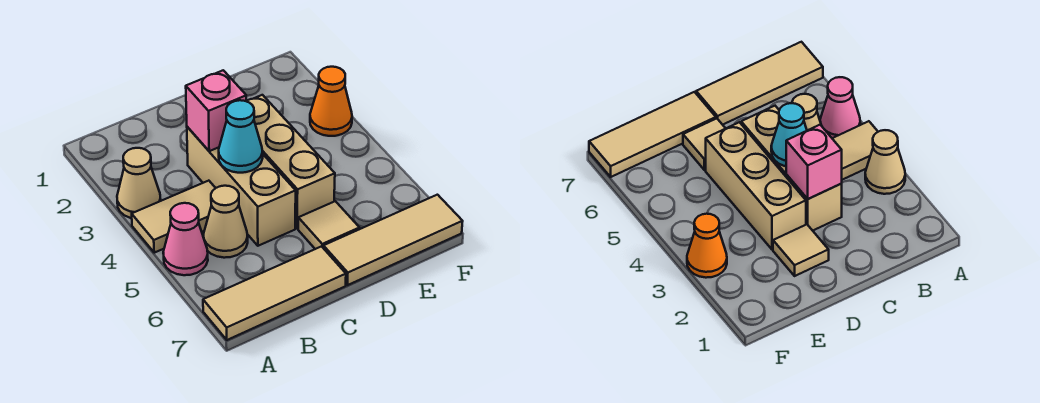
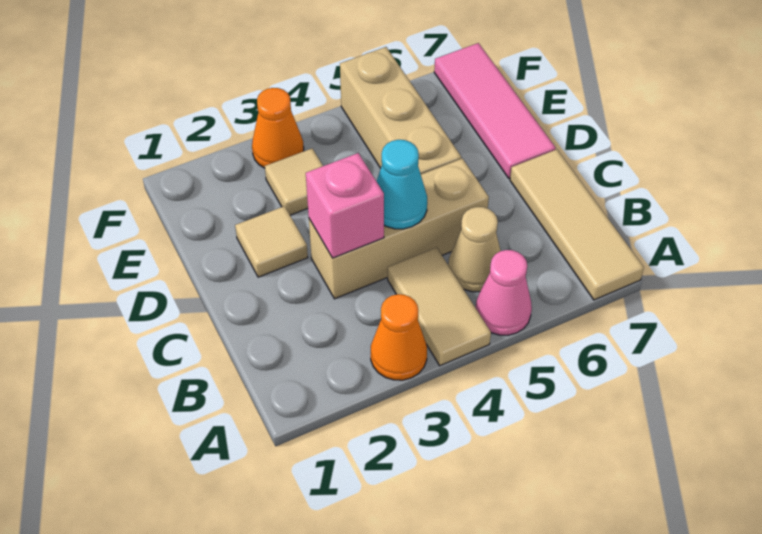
tan cone A3 level 1 -> orange cone A3 level 1
tan brick D3:D5 level 1 -> tan brick D5:F5 level 1
tan tile D6 level 1 -> tan tile E3 level 1
tan tile D7:F7 level 1 -> pink tile D7:F7 level 1

